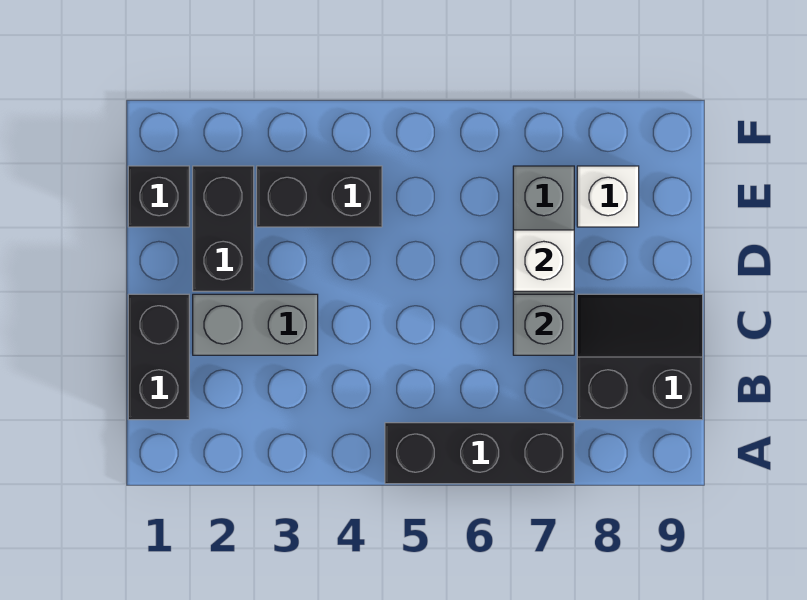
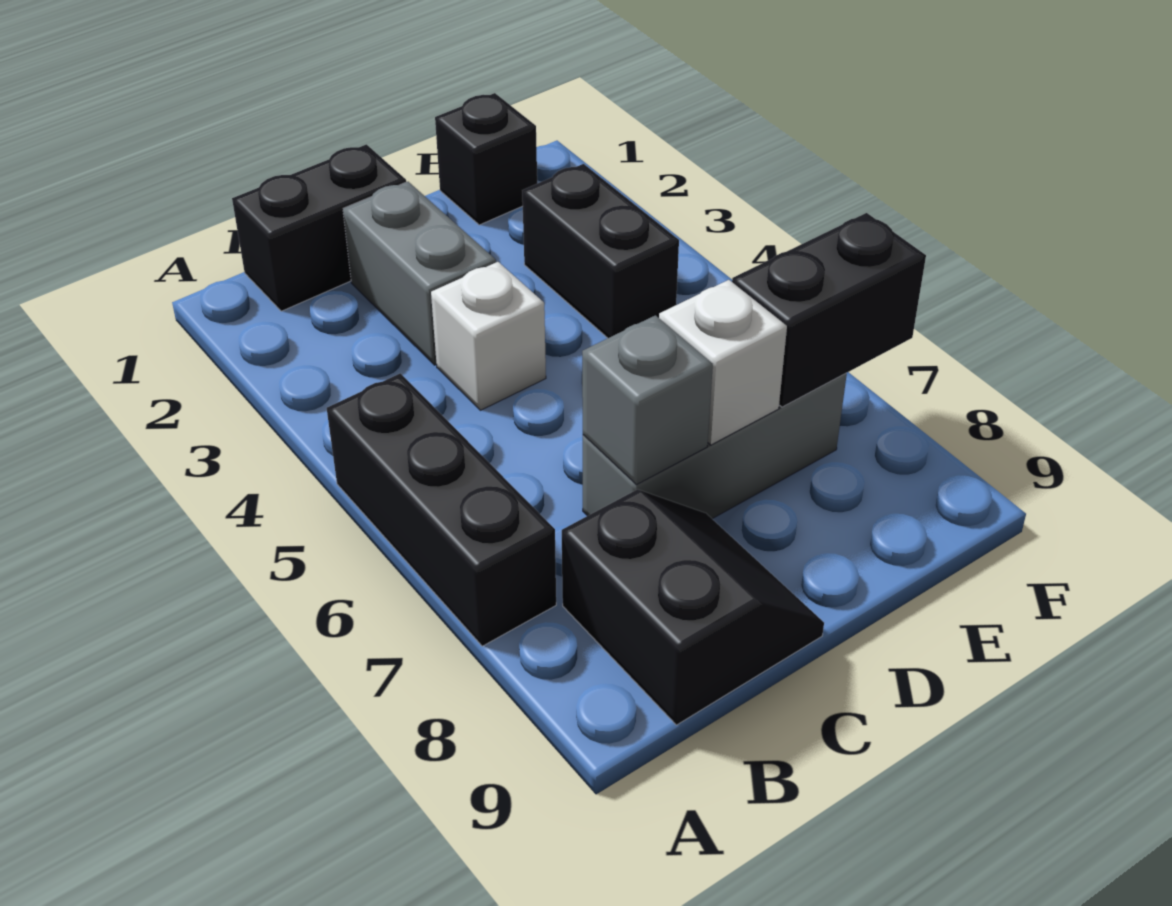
black brick D2:E2 level 1 -> black brick E7:F7 level 2
white brick E8 level 1 -> white brick C4 level 1

